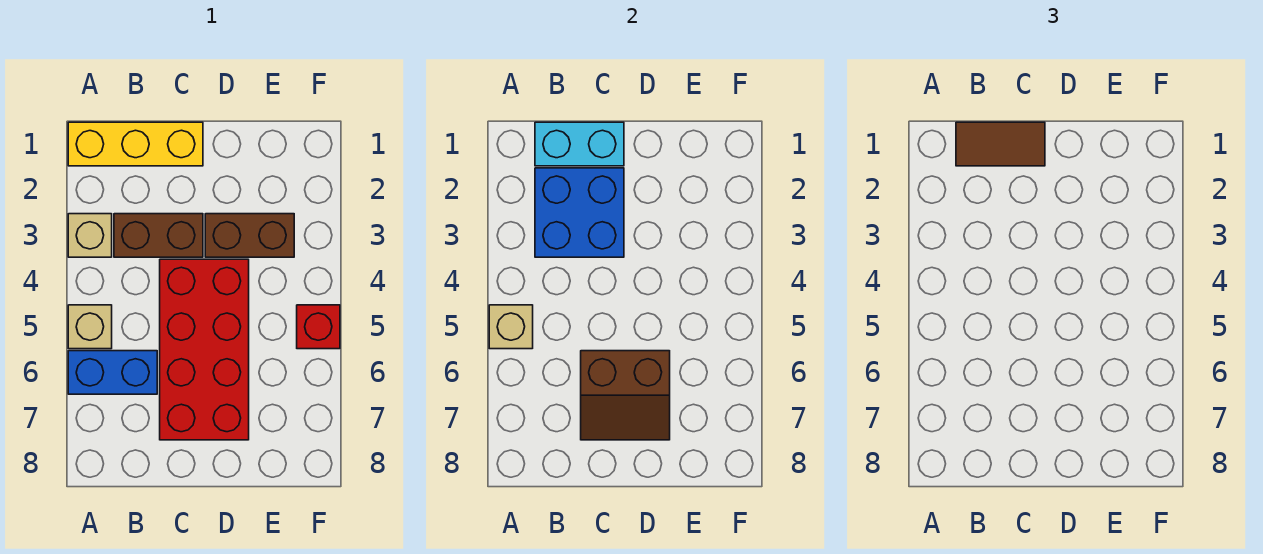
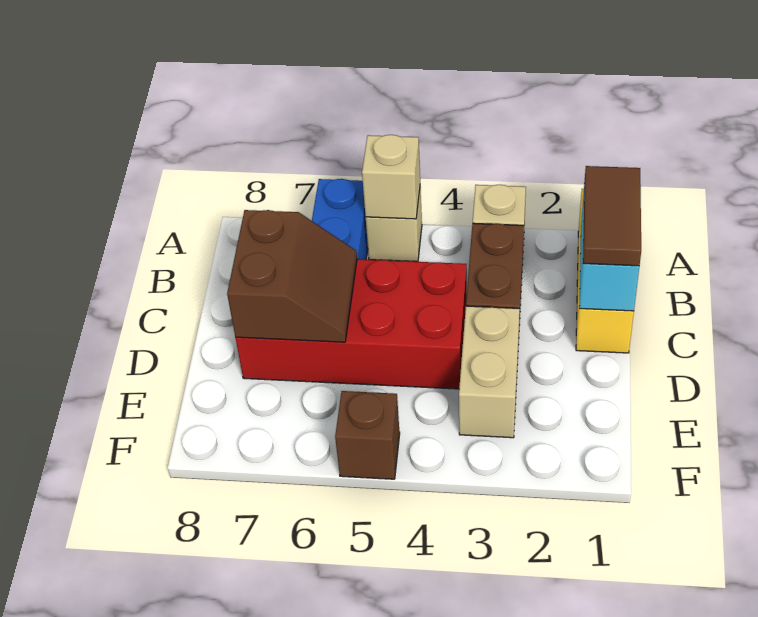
blue brick B2:C3 level 2 -> none
brown slope C6:D7 level 2 top 6 -> brown slope C6:D7 level 2 top 7
brown brick D3:E3 level 1 -> tan brick D3:E3 level 1
red brick F5 level 1 -> brown brick F5 level 1

